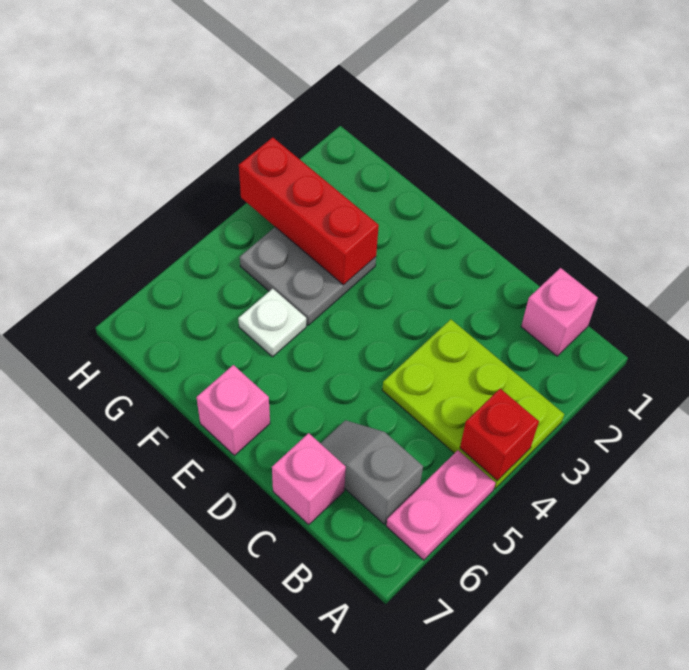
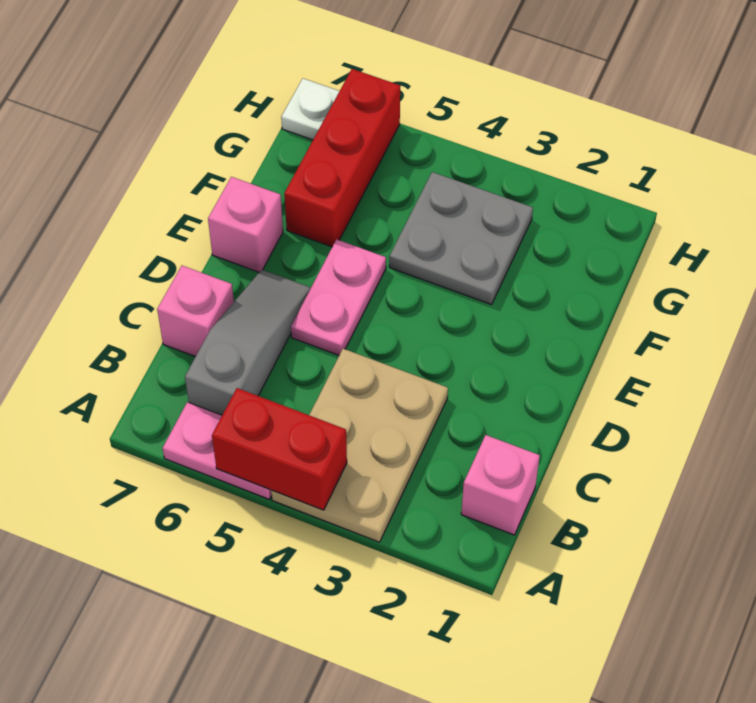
lime plate A3:C4 level 1 -> tan plate A3:C4 level 1
red brick A4 level 2 -> red brick A4:A5 level 2
grey slope B6:C6 level 1 top B -> grey slope B6:D6 level 1 top B
none -> pink plate D5:E5 level 1
red brick F3:H3 level 2 -> red brick F6:H6 level 1
white plate F5 level 1 -> white plate H7 level 1

